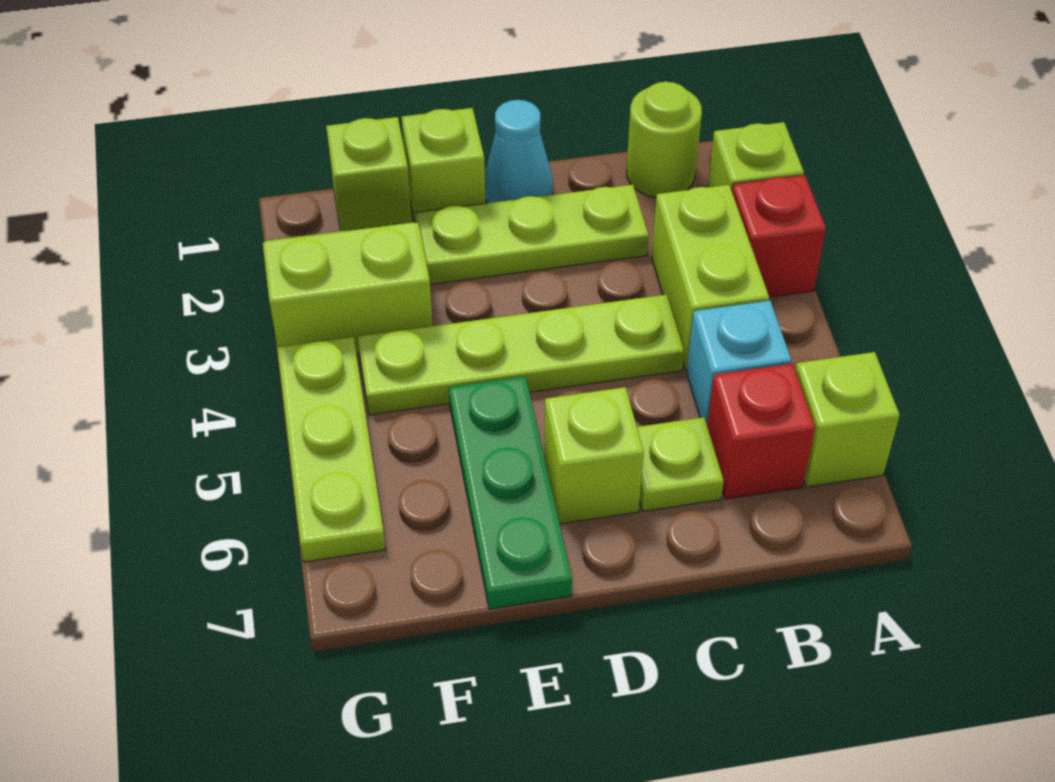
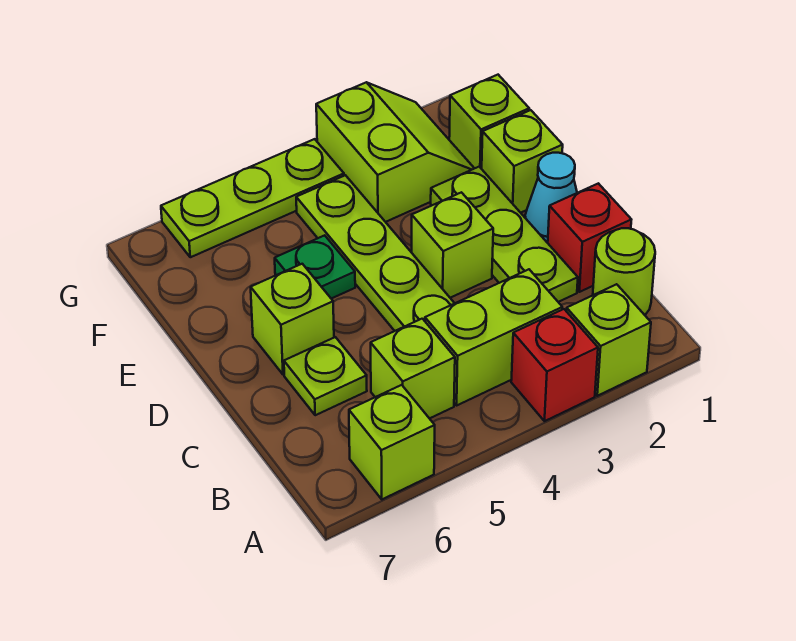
cyan brick B5 level 1 -> lime brick B5 level 1
red brick B6 level 1 -> red brick C1 level 1
none -> lime brick D3 level 1
green plate E5:E7 level 1 -> green plate E5 level 1

